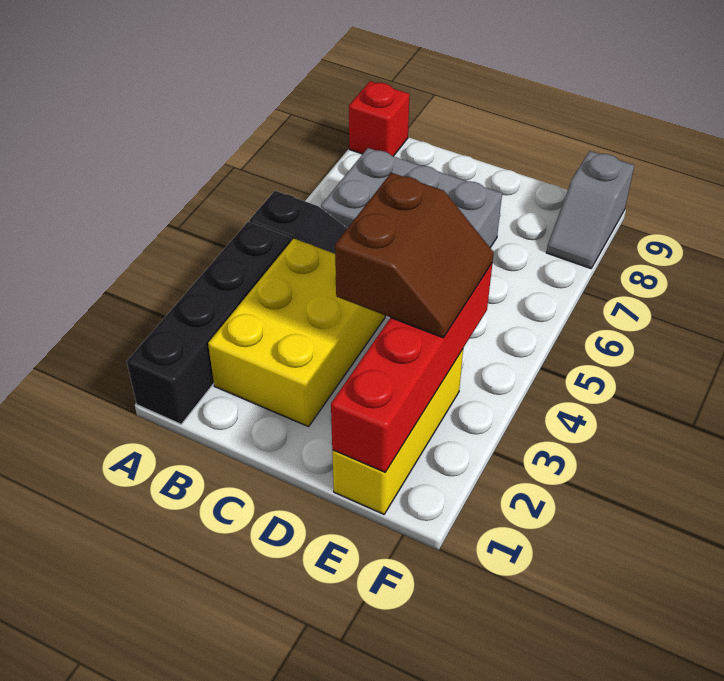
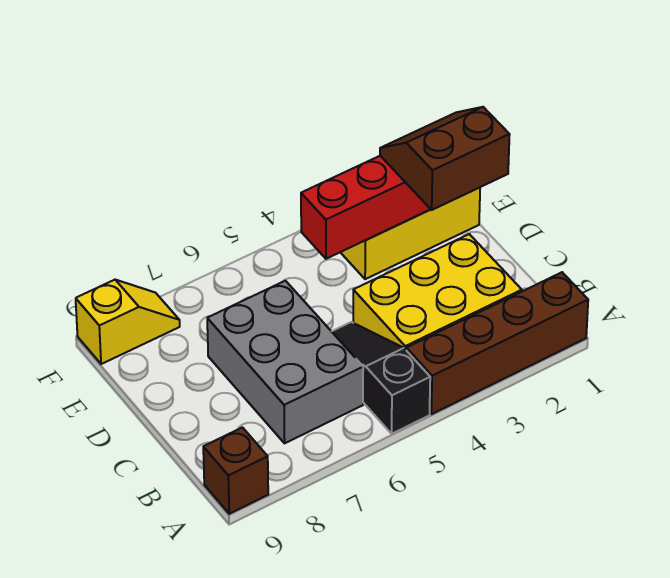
black brick A1:A4 level 1 -> brown brick A1:A4 level 1
red brick A9 level 1 -> brown brick A9 level 1
brown slope D3:E4 level 3 top D -> brown slope D1:E2 level 3 top D
grey slope F8:F9 level 1 top 9 -> yellow slope F8:F9 level 1 top 9

